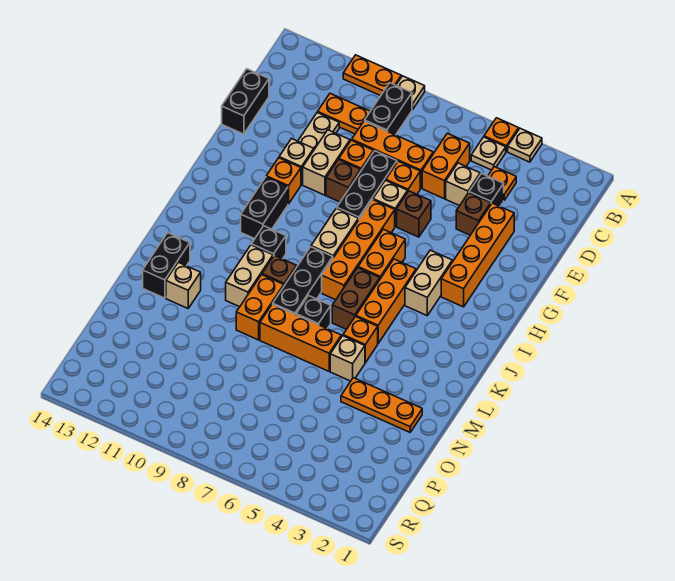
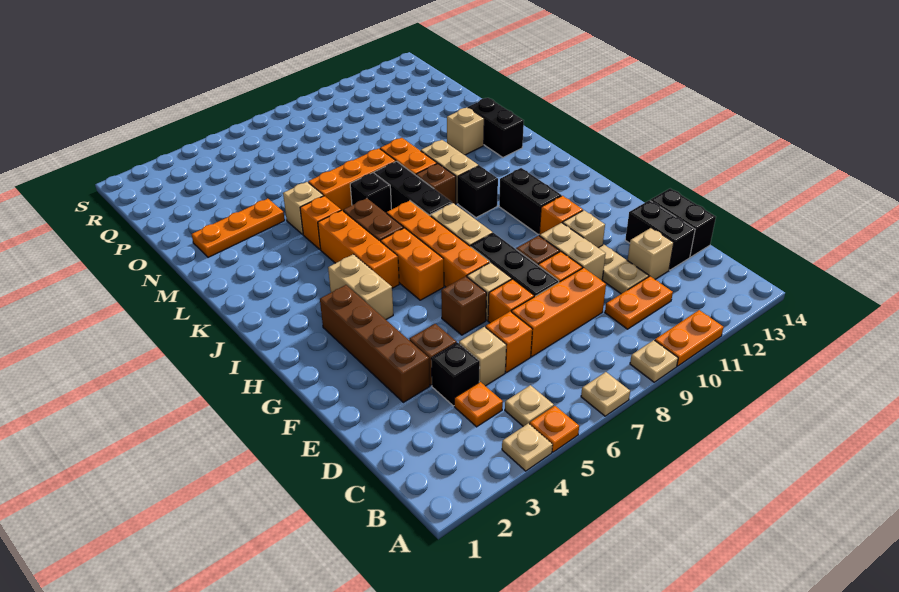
none -> tan plate A7 level 1
black brick B9:C9 level 1 -> black brick D13:E13 level 1
orange brick C6:D6 level 1 -> orange brick D6 level 1
none -> tan brick D12 level 1
orange brick E3:H3 level 1 -> brown brick E3:H3 level 1

